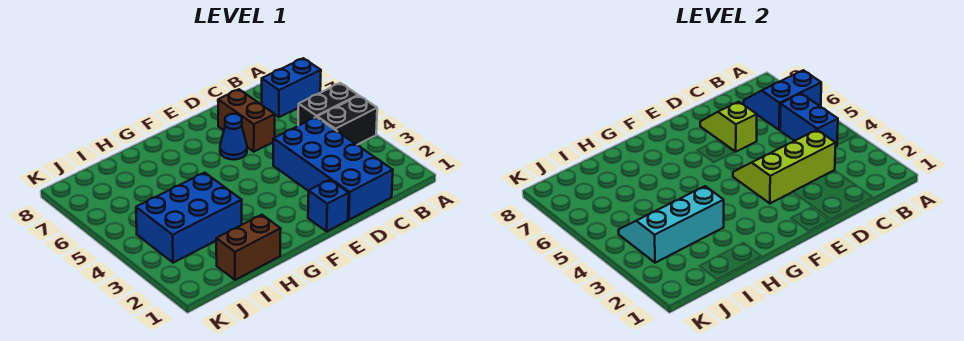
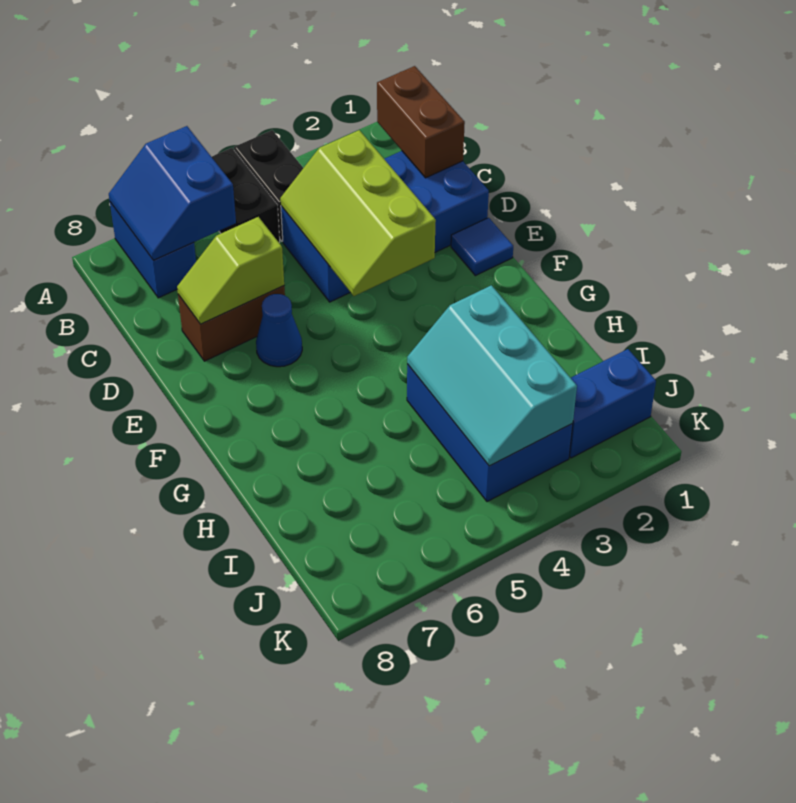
blue brick B4:B5 level 2 -> blue brick J1:J2 level 1
blue brick E1 level 1 -> blue tile E1 level 1
brown brick H1:I1 level 1 -> brown brick B1:C1 level 2

